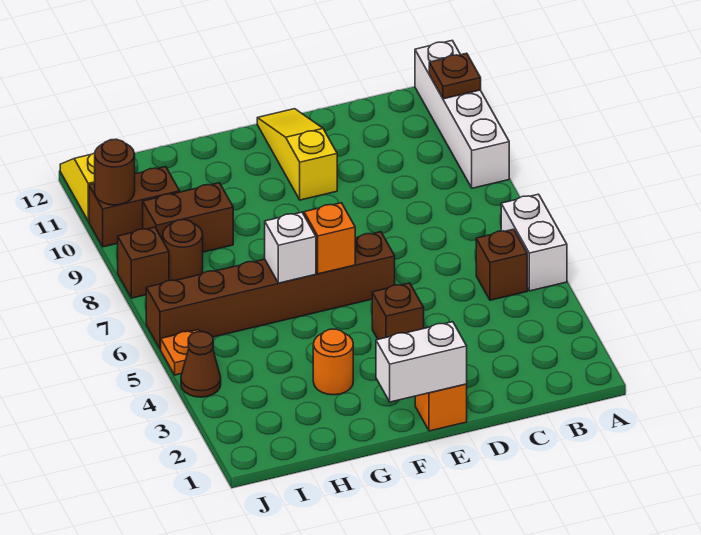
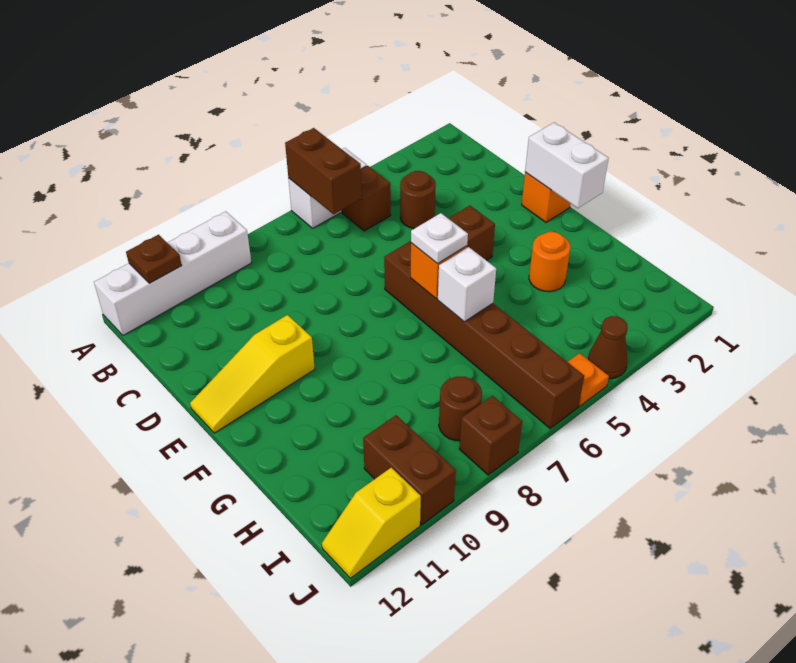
none -> white plate F6 level 3
brown brick H9:I9 level 1 -> brown brick A6:B6 level 2
brown round brick J10 level 2 -> brown round brick C4 level 1

